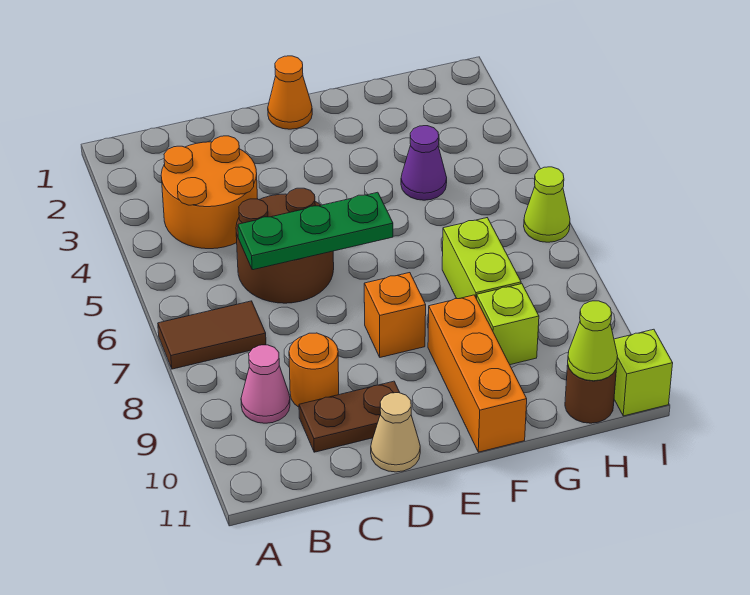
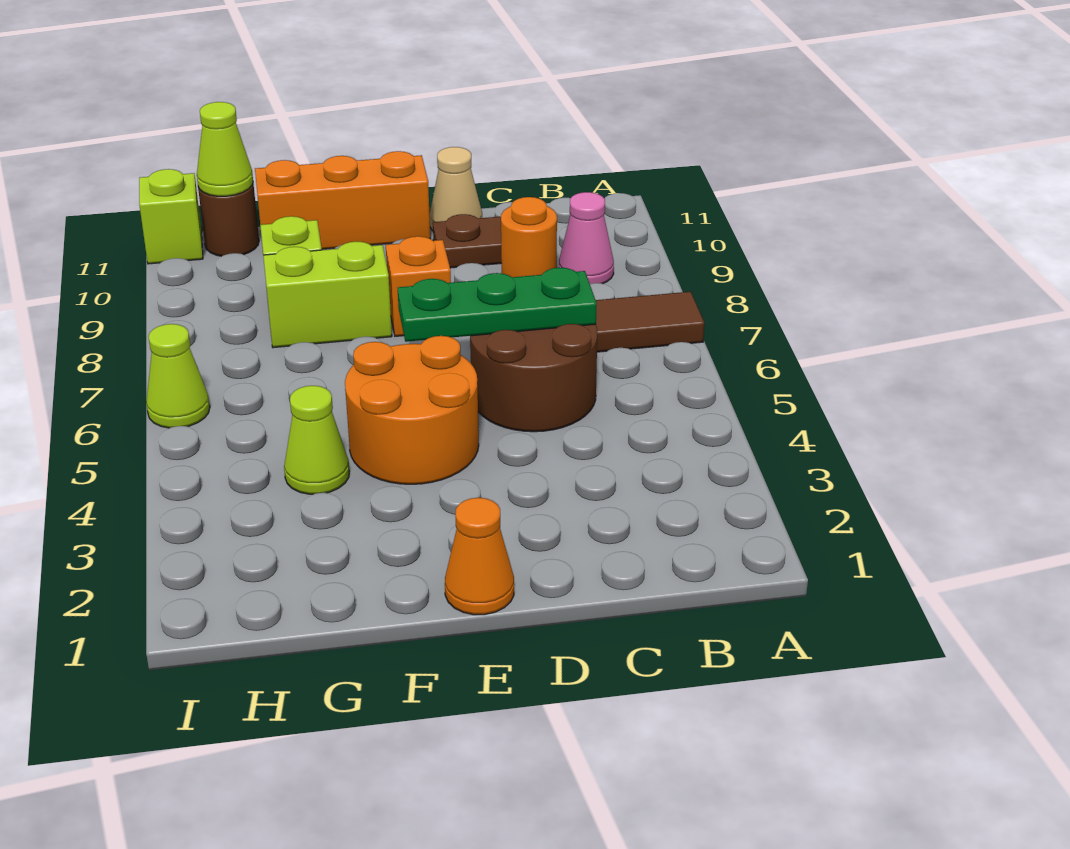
orange round brick B3:C4 level 1 -> orange round brick E4:F5 level 1
orange brick F9:F11 level 1 -> orange brick E11:G11 level 1
purple cone G4 level 1 -> lime cone G4 level 1
lime brick G7:G8 level 1 -> lime brick F8:G8 level 1

